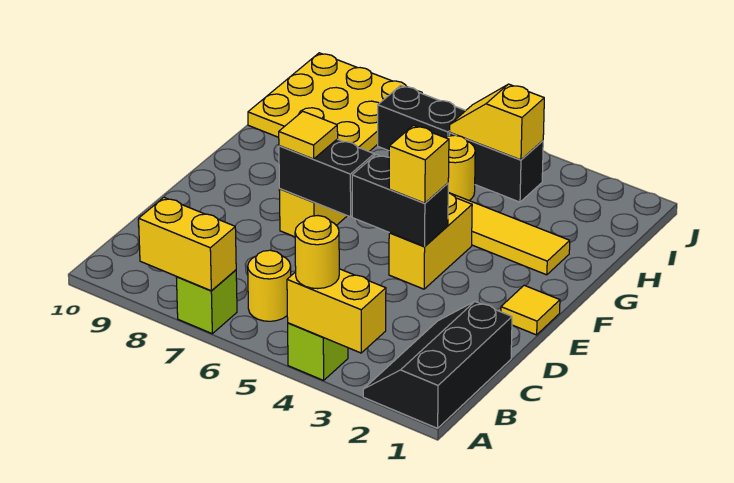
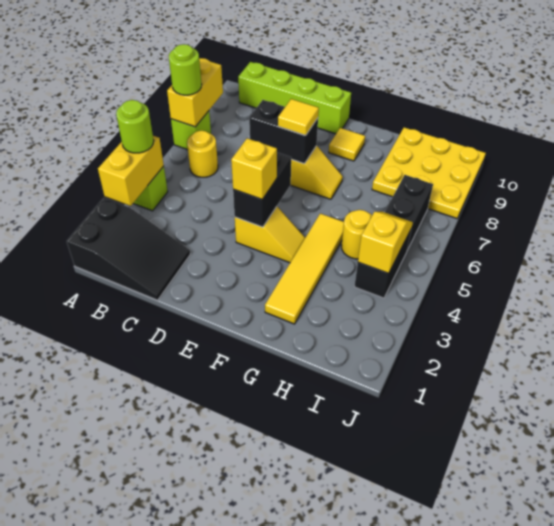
black slope A1:C2 level 1 top 1 -> black slope A1:C2 level 1 top A
yellow round brick A4 level 3 -> lime round brick A4 level 3
none -> lime round brick A7 level 3
none -> lime brick B10:E10 level 1
yellow tile E1 level 1 -> yellow tile F9 level 1
yellow brick E4:F4 level 1 -> yellow slope E4:F4 level 1 top E
black brick E6:E7 level 2 -> black brick D7:E7 level 2

